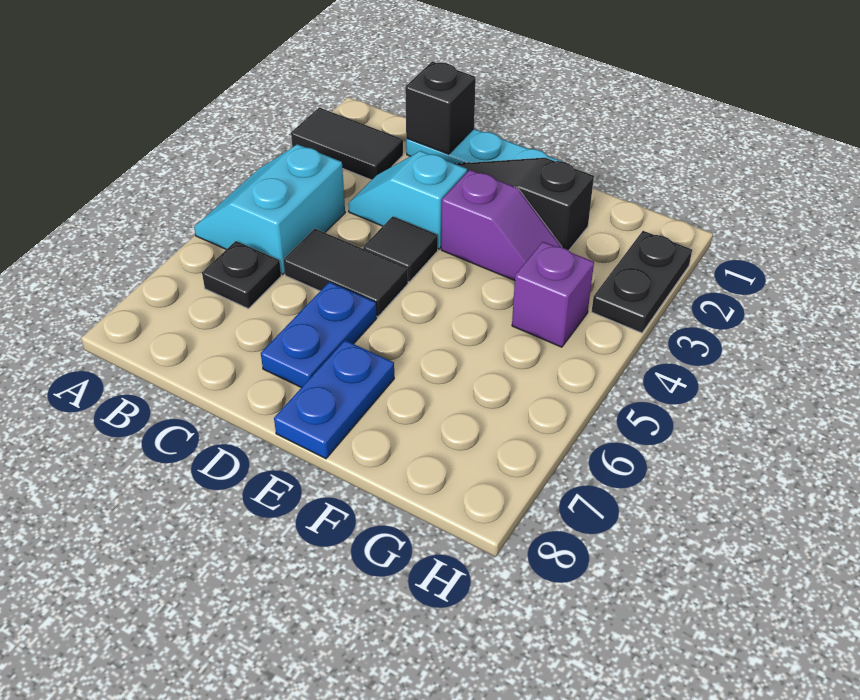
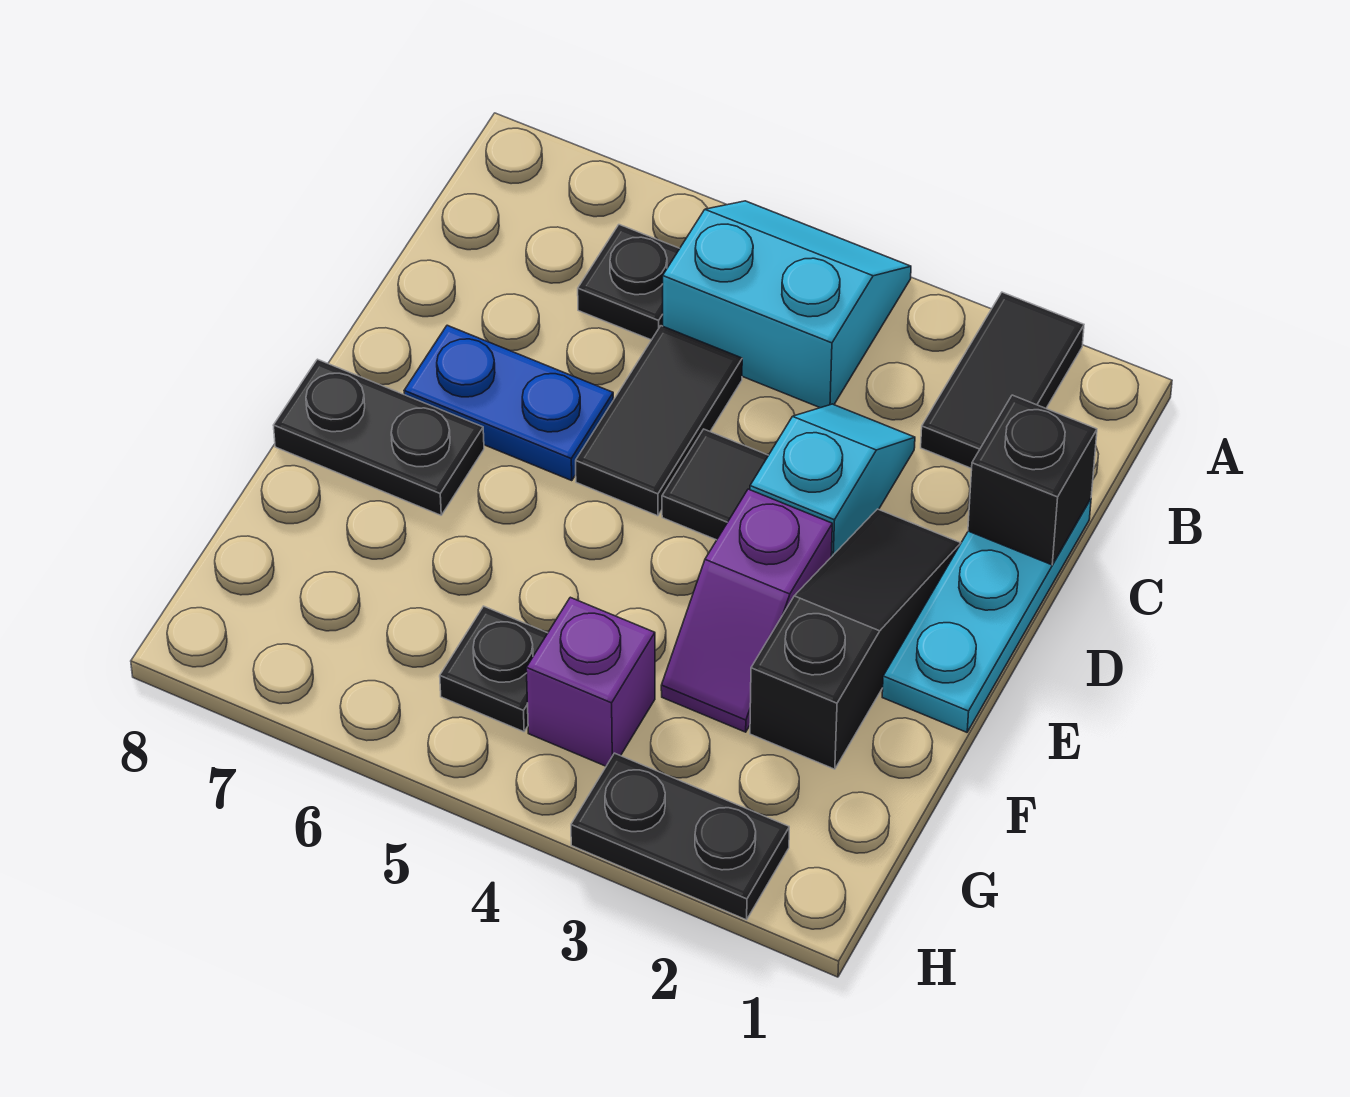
blue plate E7:E8 level 1 -> black plate E7:E8 level 1
none -> black plate G5 level 1

